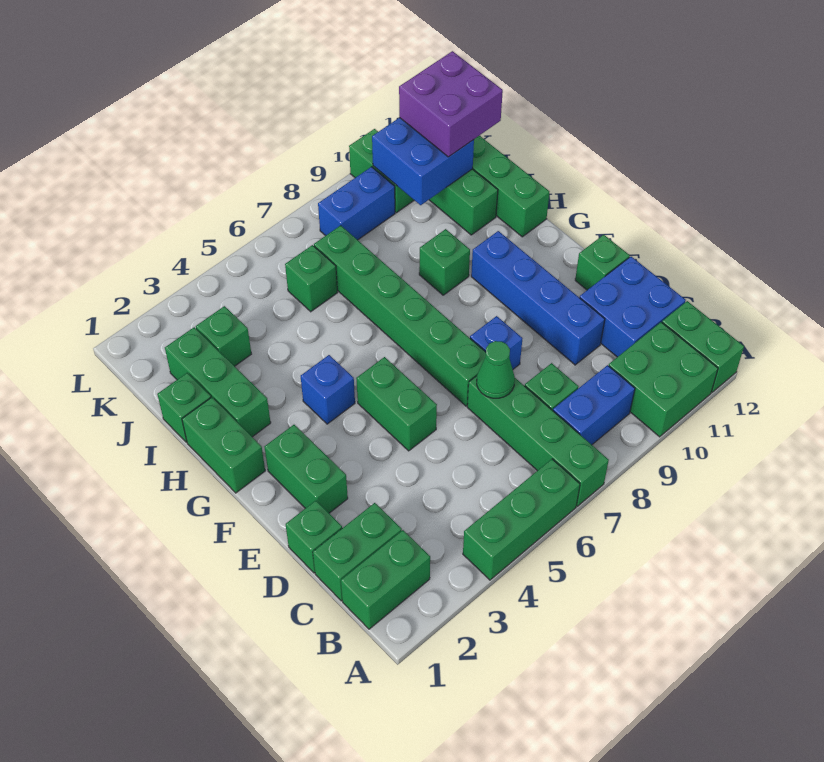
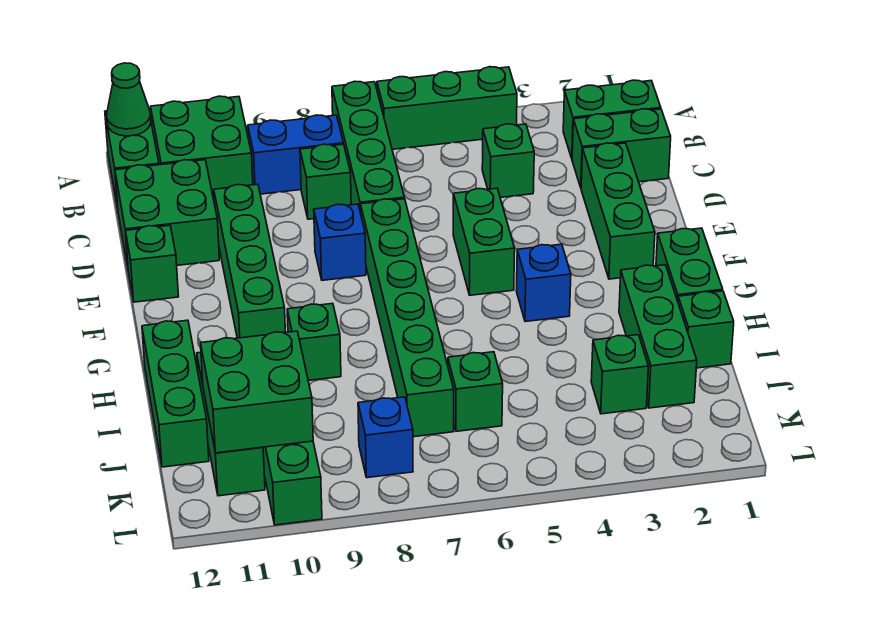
blue brick C11:D12 level 1 -> green brick C11:D12 level 1
green brick D1 level 1 -> green brick C4 level 1
green cone D7 level 2 -> green cone A12 level 2
blue brick D10:G10 level 1 -> green brick D10:G10 level 1
green brick E2:F2 level 1 -> green brick D2:F2 level 1
blue brick J10:K11 level 2 -> green brick J10:K11 level 2
purple brick J11:K12 level 3 -> none
blue brick K8:K9 level 1 -> blue brick K8 level 1

